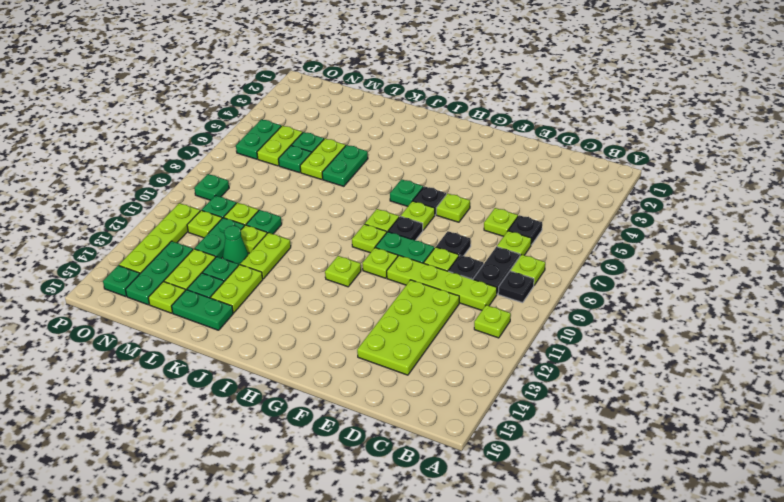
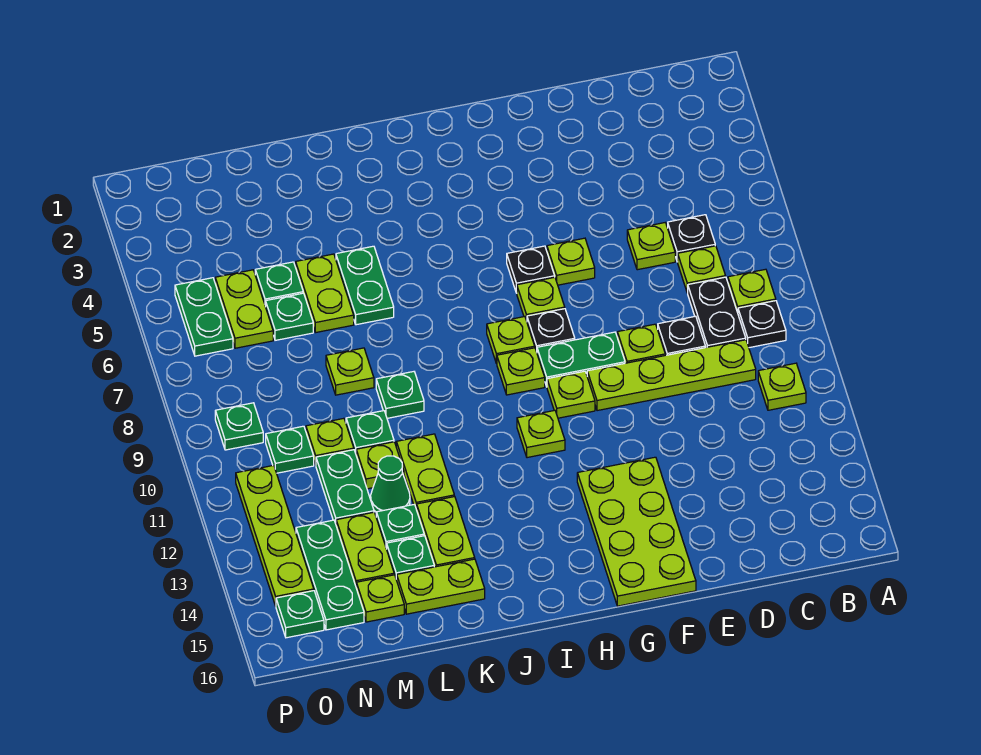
lime plate D11:E14 level 1 -> lime plate F13:G16 level 1
black plate E8 level 1 -> none
green plate H6 level 1 -> green plate K9 level 1
green plate K15:L15 level 1 -> lime plate K15:L15 level 1
lime plate N11 level 1 -> lime plate L8 level 1

